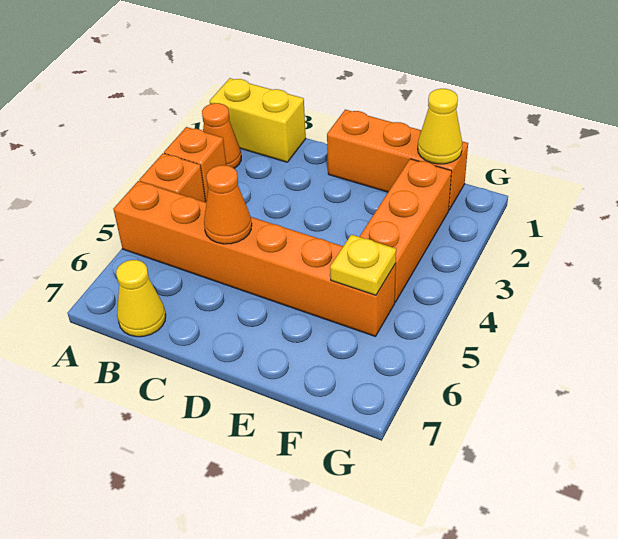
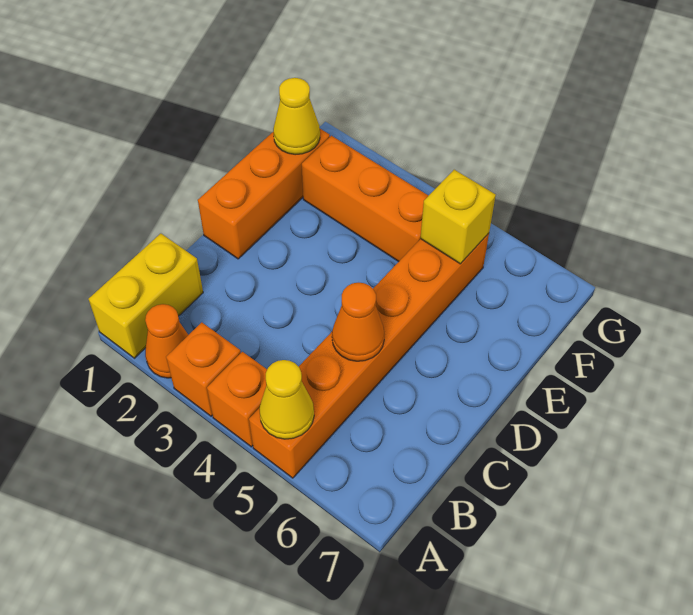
yellow cone B7 level 1 -> yellow cone A5 level 2
yellow plate F5 level 2 -> yellow brick F5 level 2

